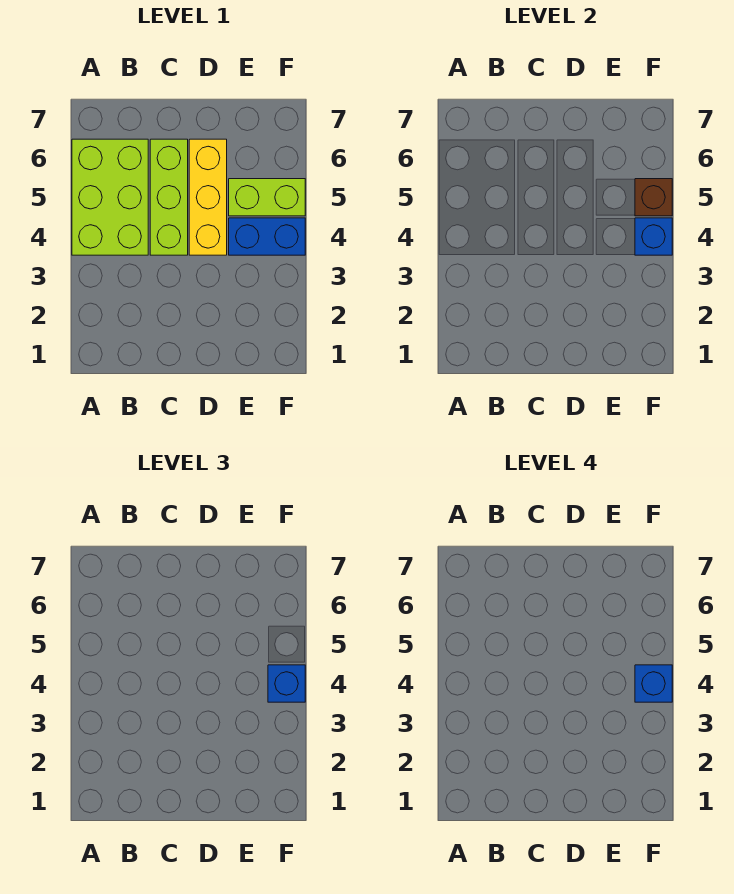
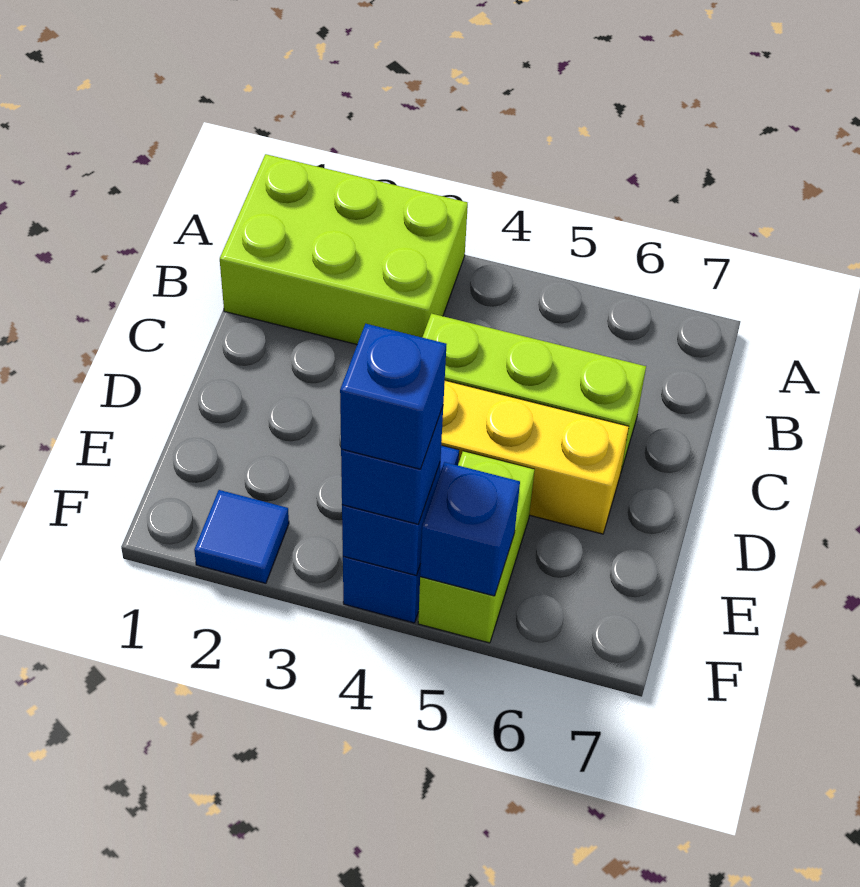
lime brick A4:B6 level 1 -> lime brick A1:B3 level 1
none -> blue tile F2 level 1
brown brick F5 level 2 -> blue brick F5 level 2

